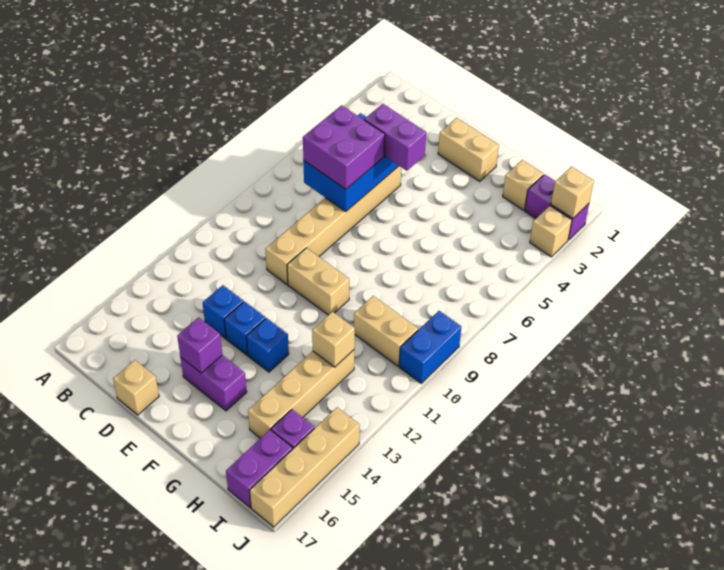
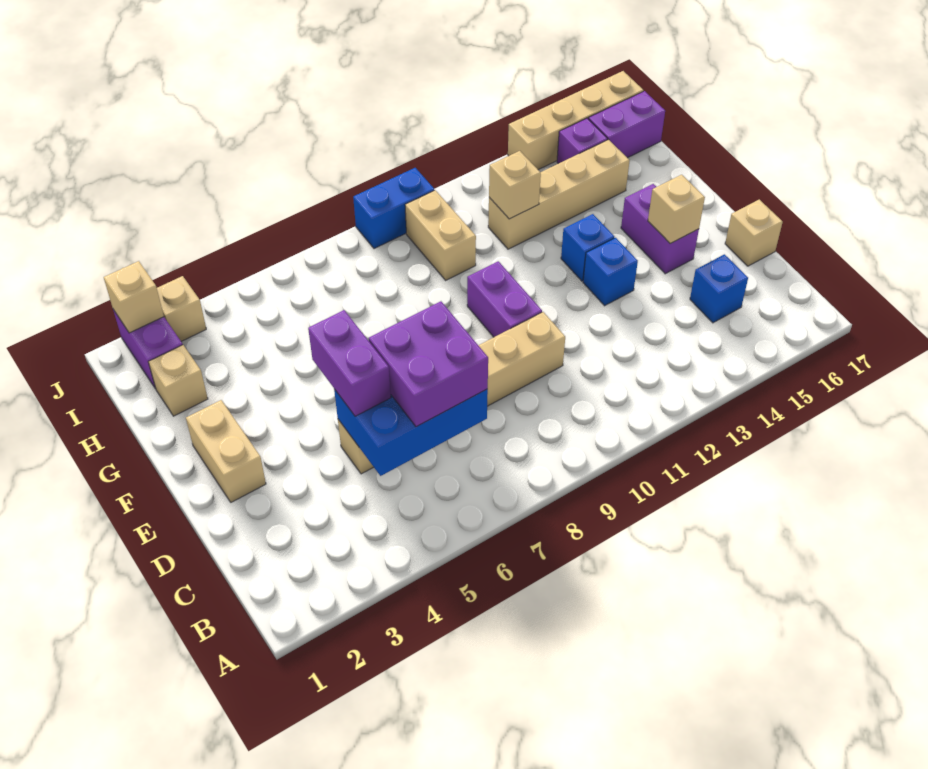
blue brick D13 level 1 -> blue brick C15 level 1
tan brick E10:F10 level 1 -> purple brick E10:F10 level 1
purple brick E15 level 2 -> tan brick E15 level 2

